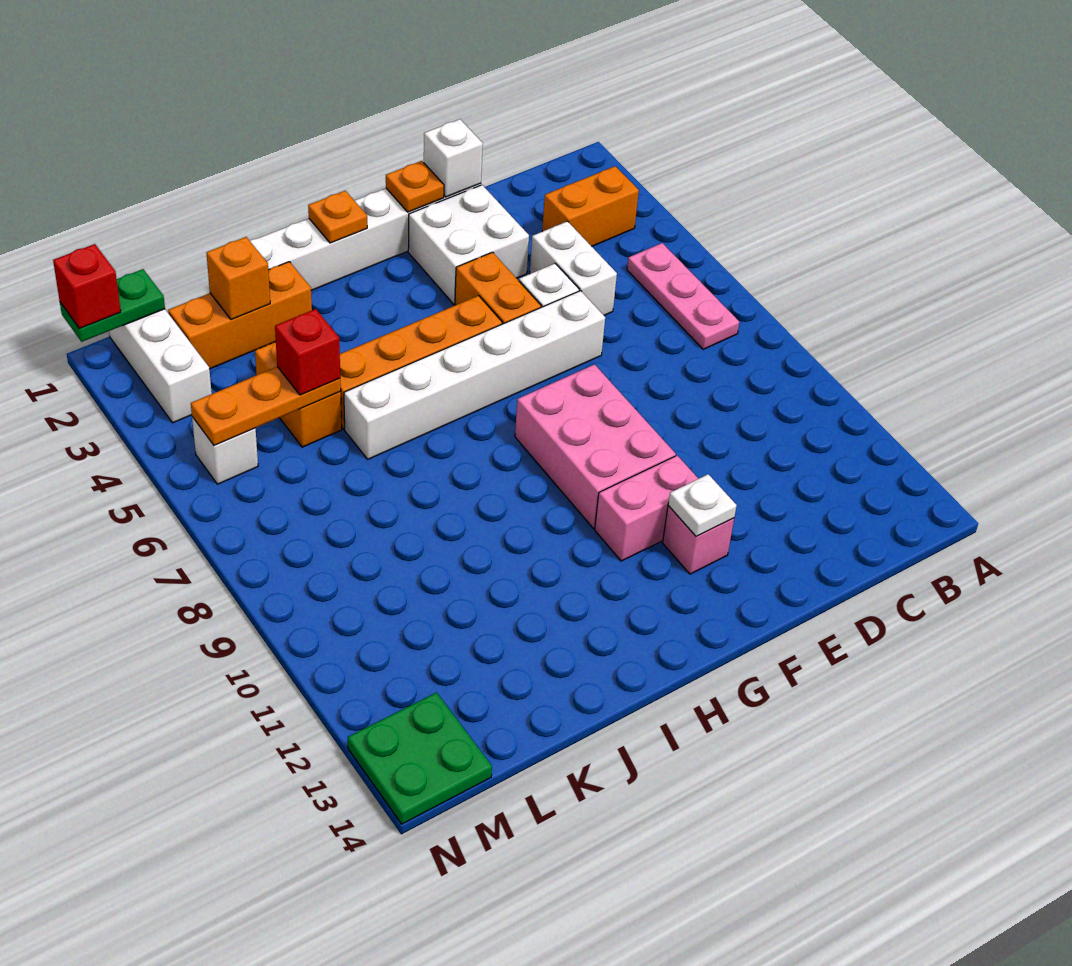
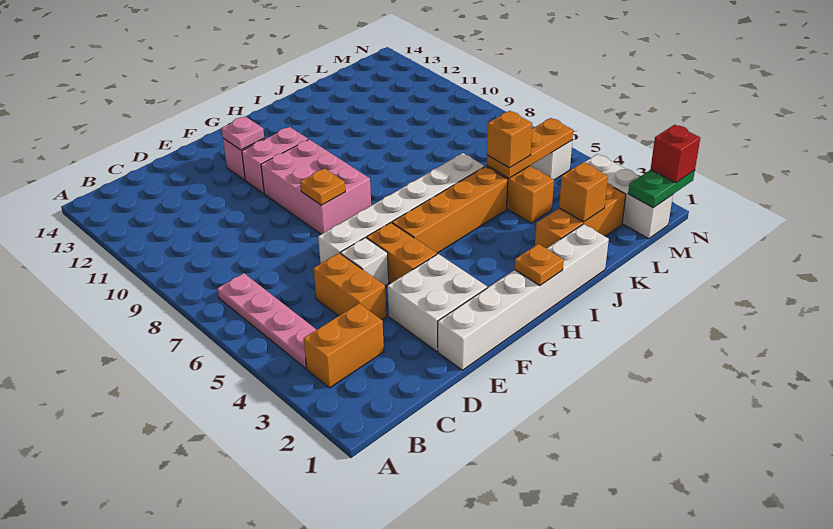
pink plate B5:B7 level 1 -> pink plate B4:B7 level 1
white brick D4:D5 level 1 -> orange brick D4:D5 level 1
white brick E1 level 2 -> none
orange plate F1 level 2 -> orange plate F8 level 2
white plate F12 level 2 -> pink plate F12 level 2
red brick K5 level 3 -> orange brick K5 level 3
green plate M13:N14 level 1 -> none

